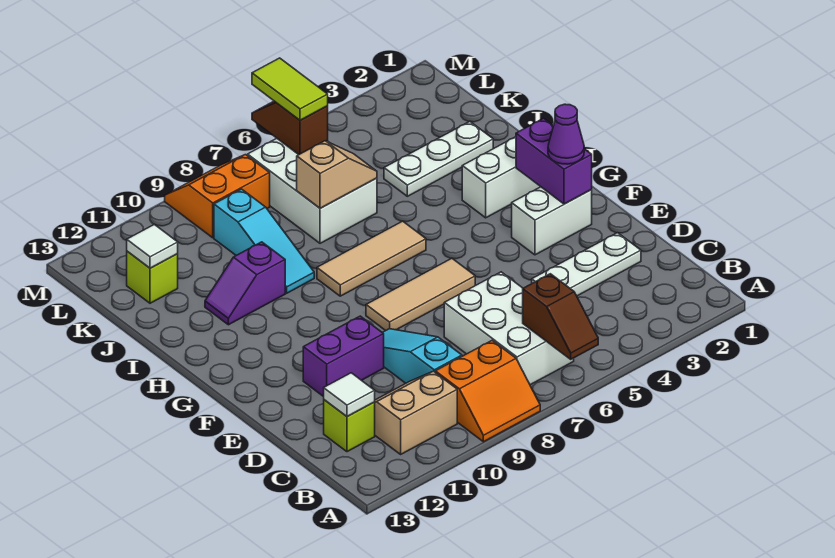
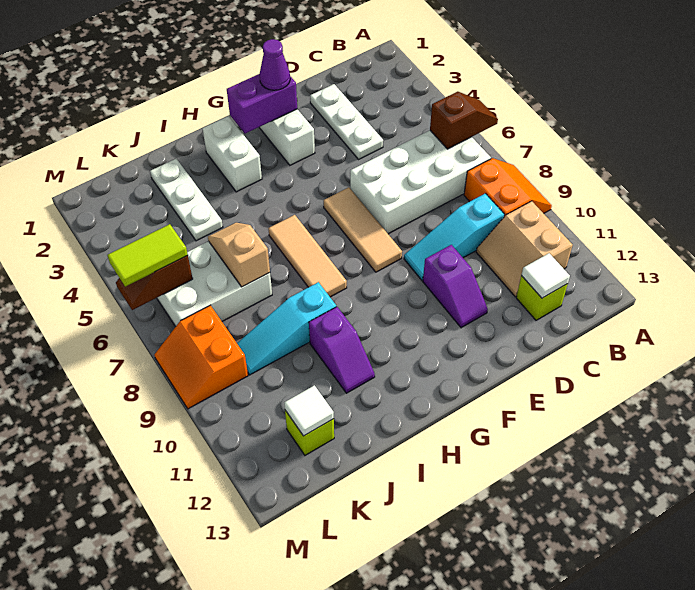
white brick B6:D7 level 1 -> white brick B6:E7 level 1
purple brick E10:E11 level 1 -> purple slope E10:E11 level 1 top 10
cyan slope I9:K9 level 1 top K -> cyan slope I9:K9 level 1 top I

